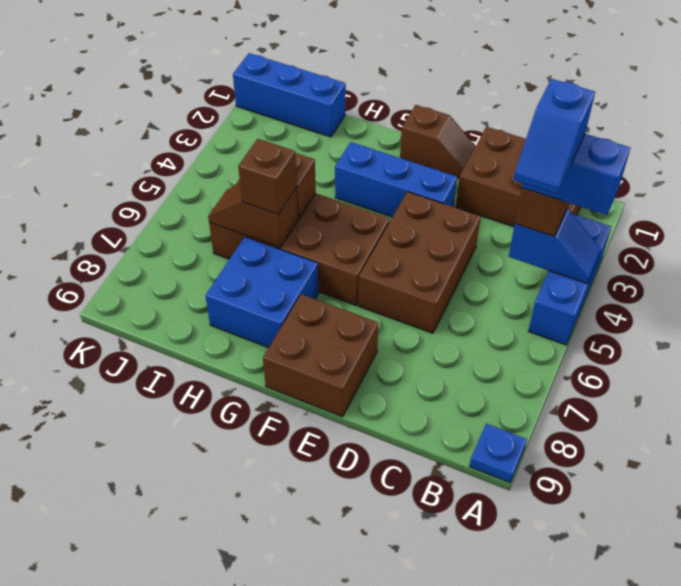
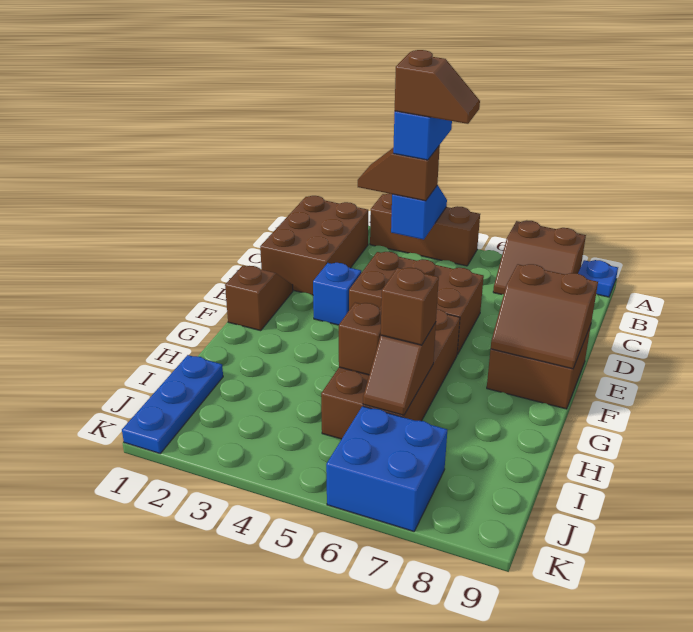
blue brick A3:A5 level 1 -> brown brick A3:A5 level 1
none -> brown slope A7:B8 level 1 top A
blue slope B4:B5 level 5 top 4 -> brown slope B4:B5 level 5 top 4
blue brick E3:G3 level 1 -> blue brick E3 level 1
none -> brown slope E8:F9 level 2 top E
blue brick G7:H8 level 1 -> blue brick J6:K7 level 1
blue brick I1:K1 level 1 -> blue plate I1:K1 level 1

